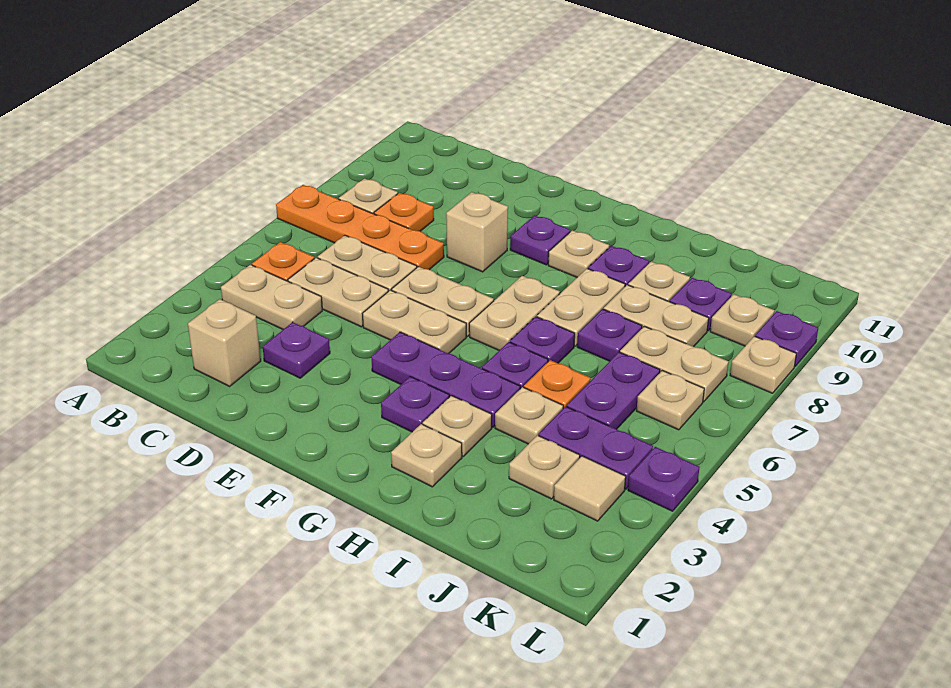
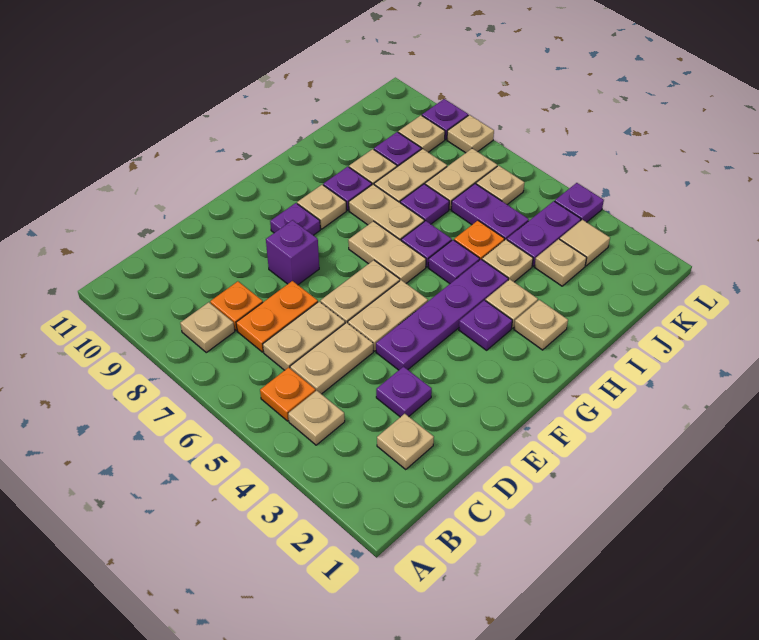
orange plate A7:D7 level 1 -> orange plate C7:D7 level 1
tan plate B4:C4 level 1 -> tan plate B4 level 1
tan brick C2 level 1 -> tan plate C2 level 1
tan brick E8 level 1 -> purple brick E8 level 1
purple plate F4:H4 level 1 -> purple plate E4:H4 level 1

